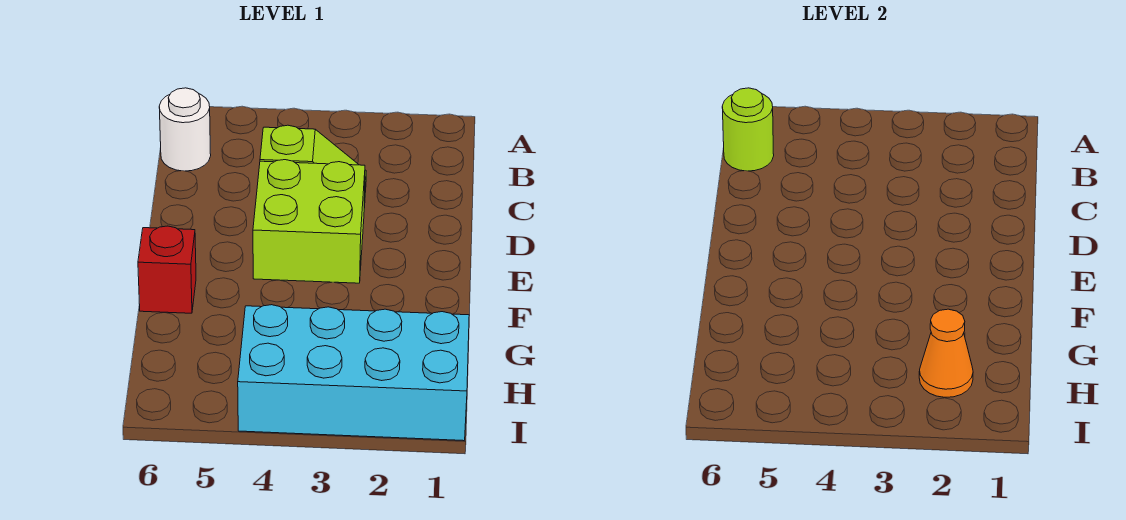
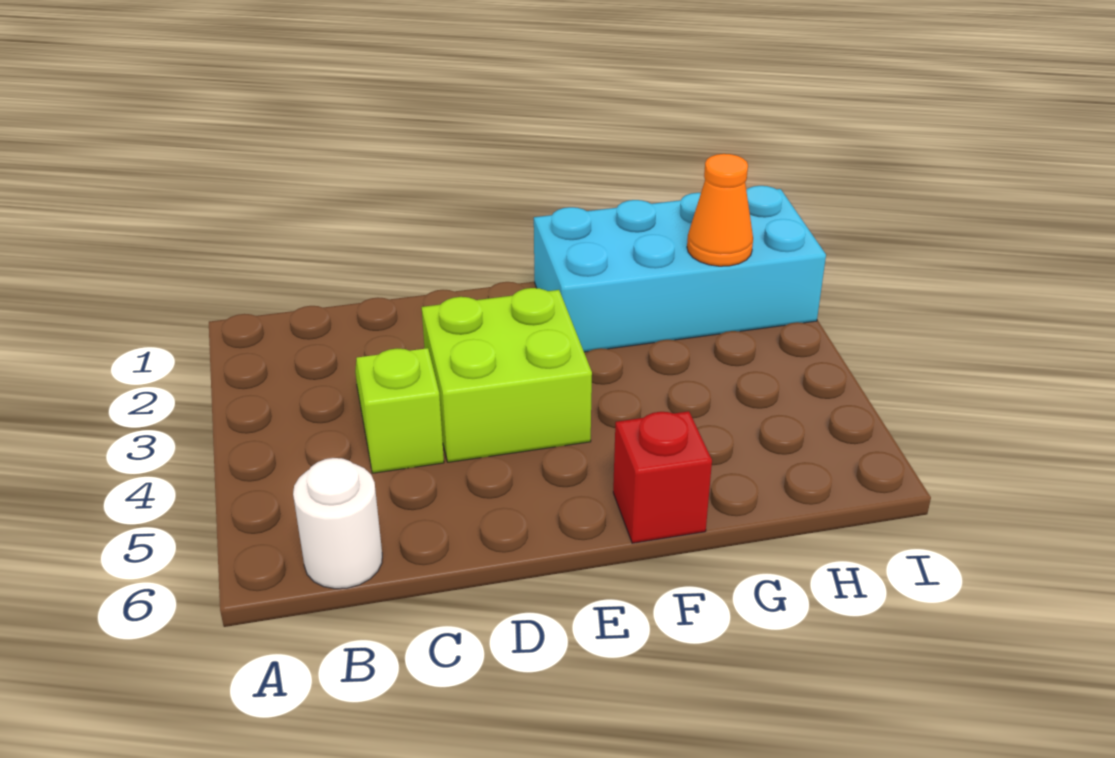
lime round brick B6 level 2 -> none
cyan brick H1:I4 level 1 -> cyan brick F1:I2 level 1

